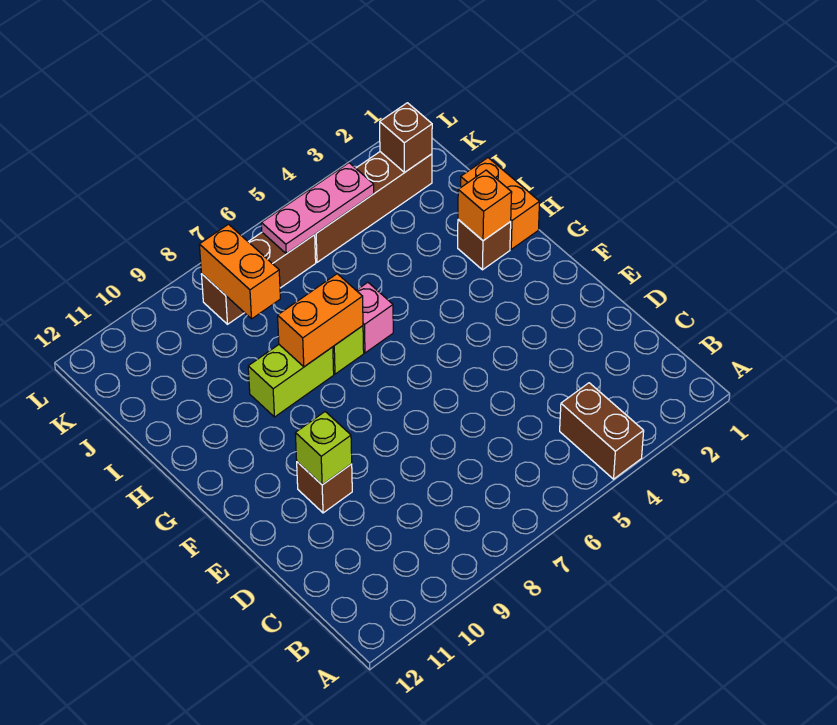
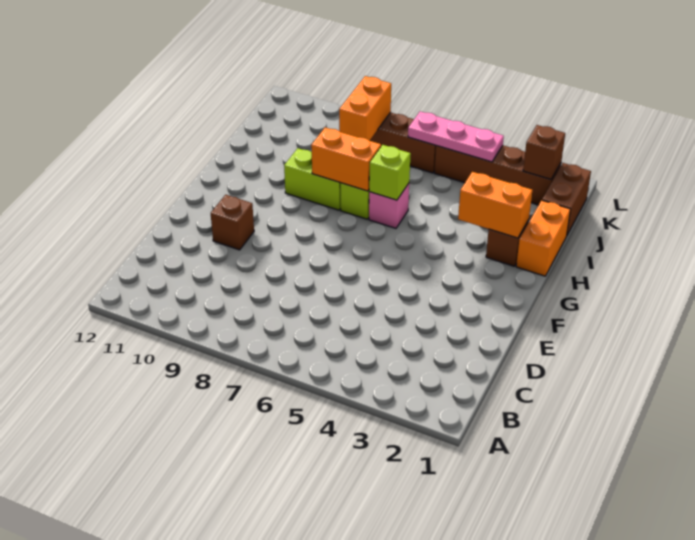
brown brick A4:B4 level 1 -> brown brick J1:K1 level 1
lime brick E10 level 2 -> lime brick H6 level 2
orange brick H2 level 2 -> orange brick H2:H3 level 2

